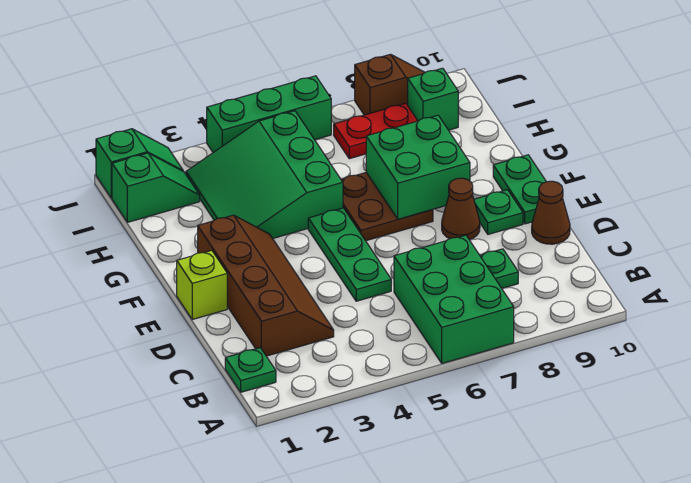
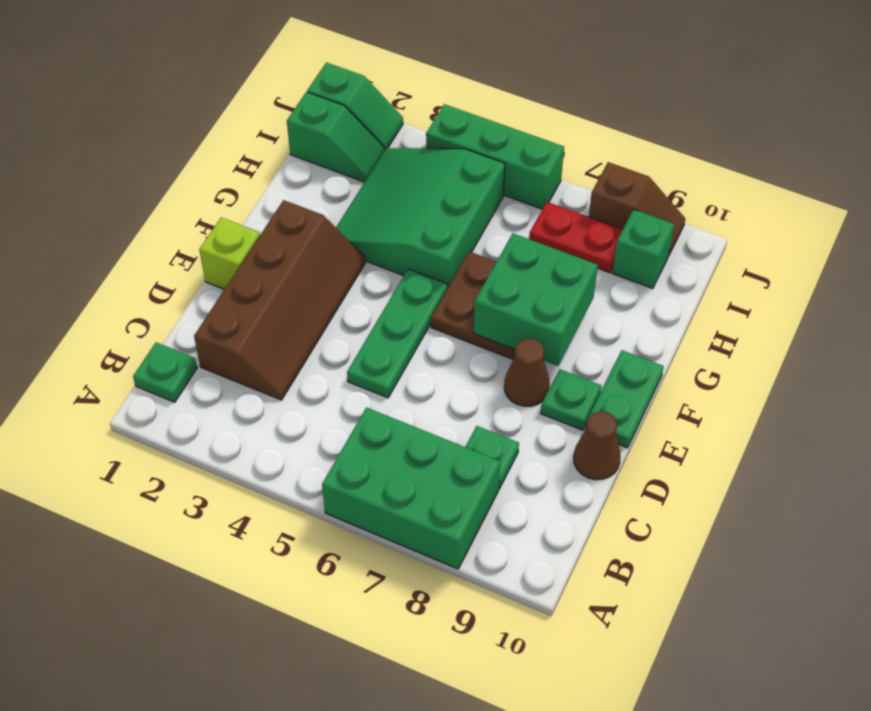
green brick A6:C7 level 1 -> green brick A6:B8 level 1

